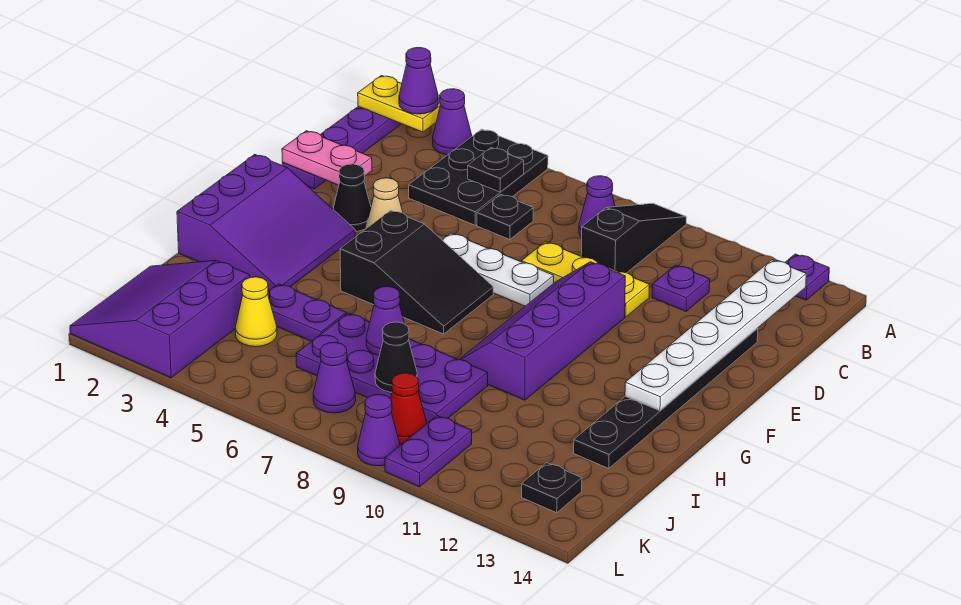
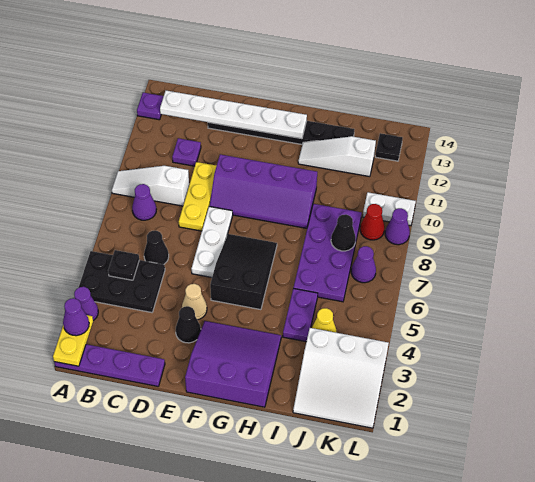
black slope A9:C9 level 1 top C -> white slope A9:C9 level 1 top C
black plate C6 level 1 -> black cone C6 level 1
pink plate D1:D2 level 2 -> none
none -> white slope H12:J12 level 1 top J
purple cone I7 level 2 -> none
purple slope J1:L3 level 1 top 3 -> white slope J1:L3 level 1 top 3
purple plate K10:L10 level 1 -> white plate K10:L10 level 1

